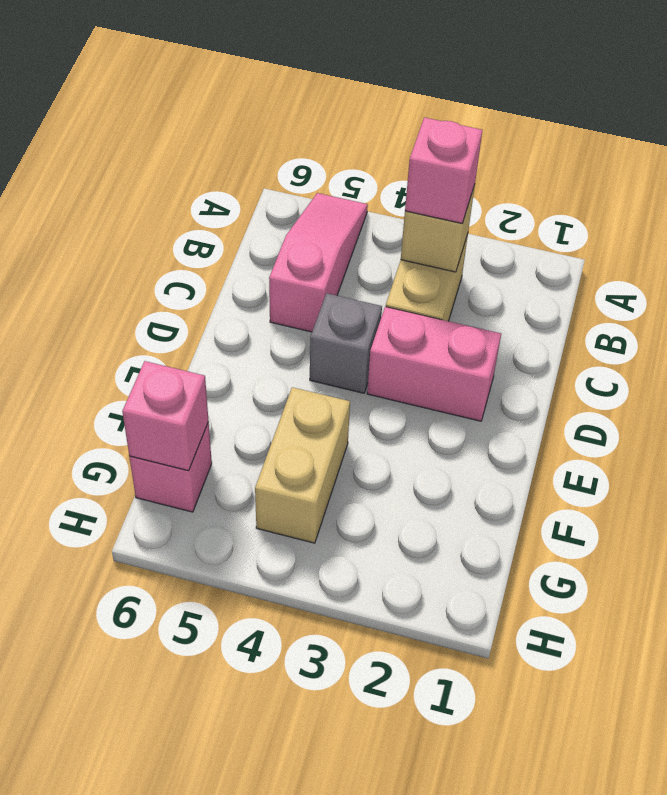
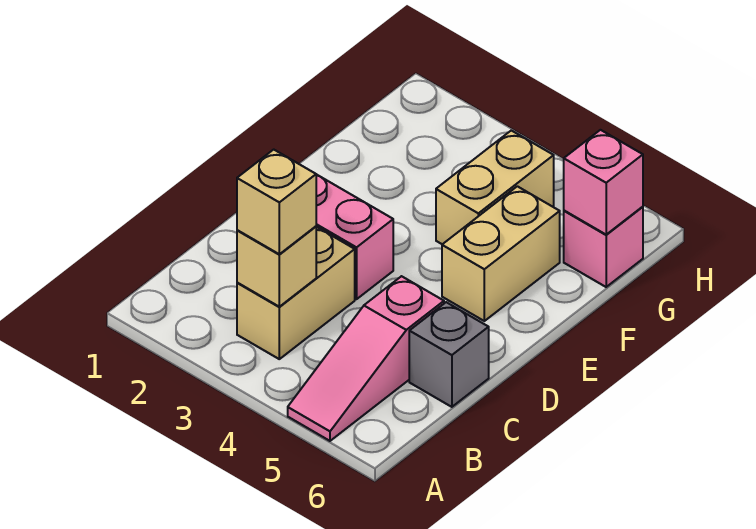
pink brick B3 level 3 -> tan brick B3 level 3
grey brick D4 level 1 -> grey brick C6 level 1
none -> tan brick E5:F5 level 1

